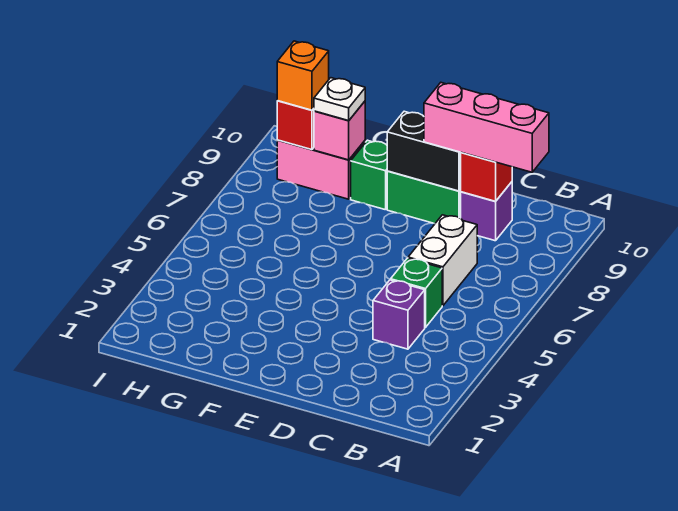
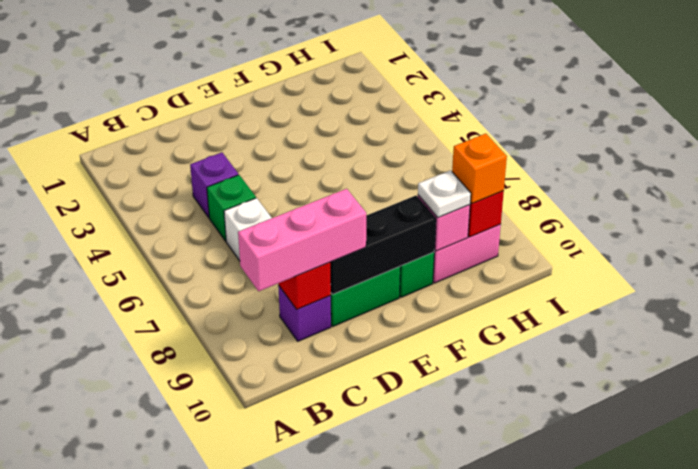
black brick D9:E9 level 2 -> black brick D9:F9 level 2

